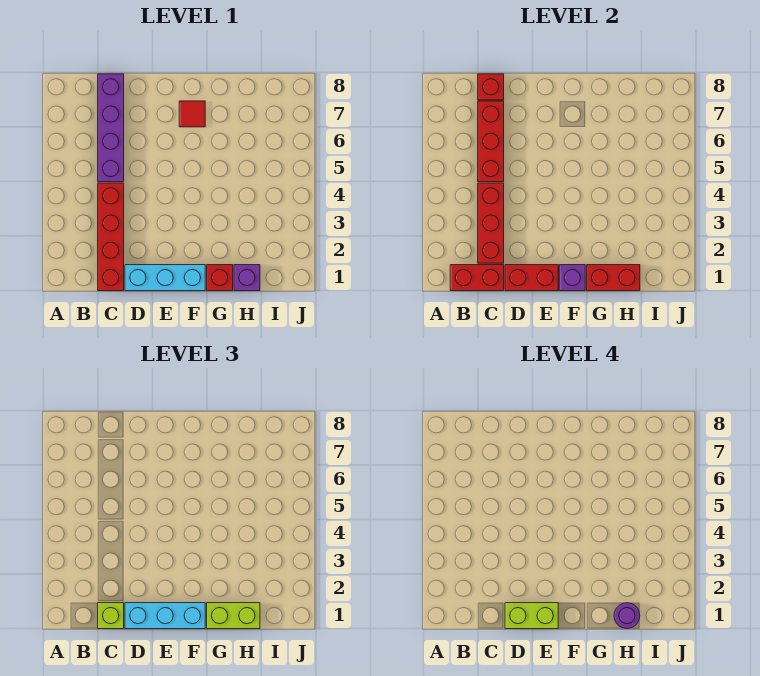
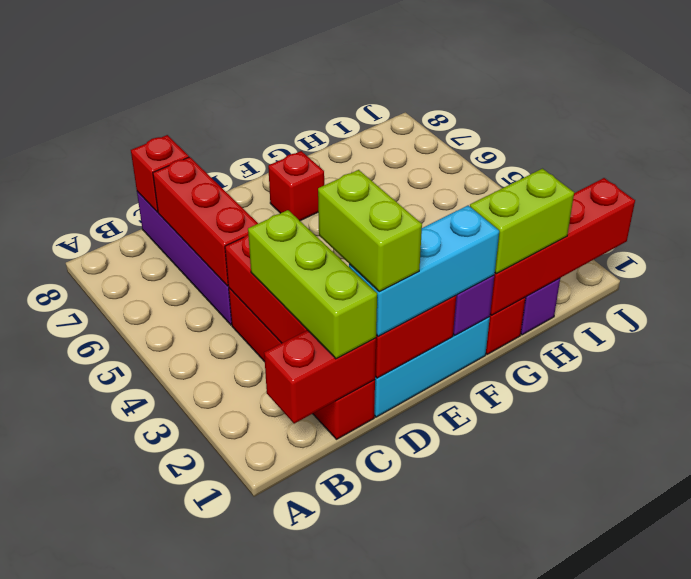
lime brick C1 level 3 -> lime brick C1:C3 level 3
lime brick D1:E1 level 4 -> lime brick D1:D2 level 4
red tile F7 level 1 -> red brick F7 level 1
red brick G1:H1 level 2 -> red brick G1:J1 level 2
purple round brick H1 level 4 -> none

